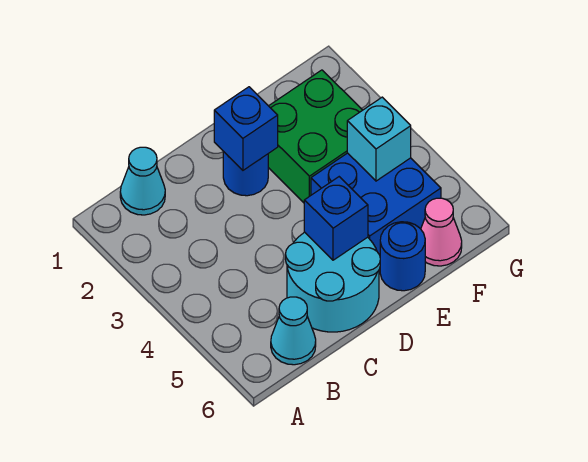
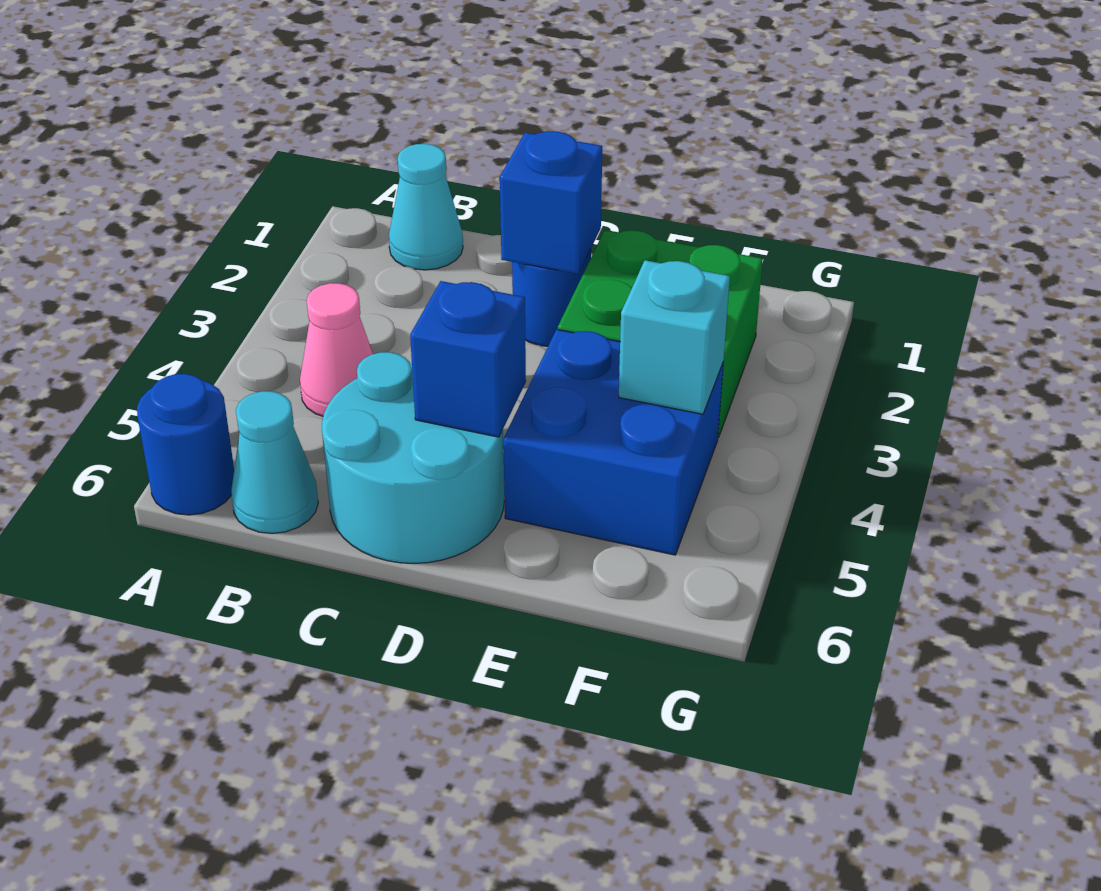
blue round brick E6 level 1 -> blue round brick A6 level 1
pink cone F6 level 1 -> pink cone B4 level 1

